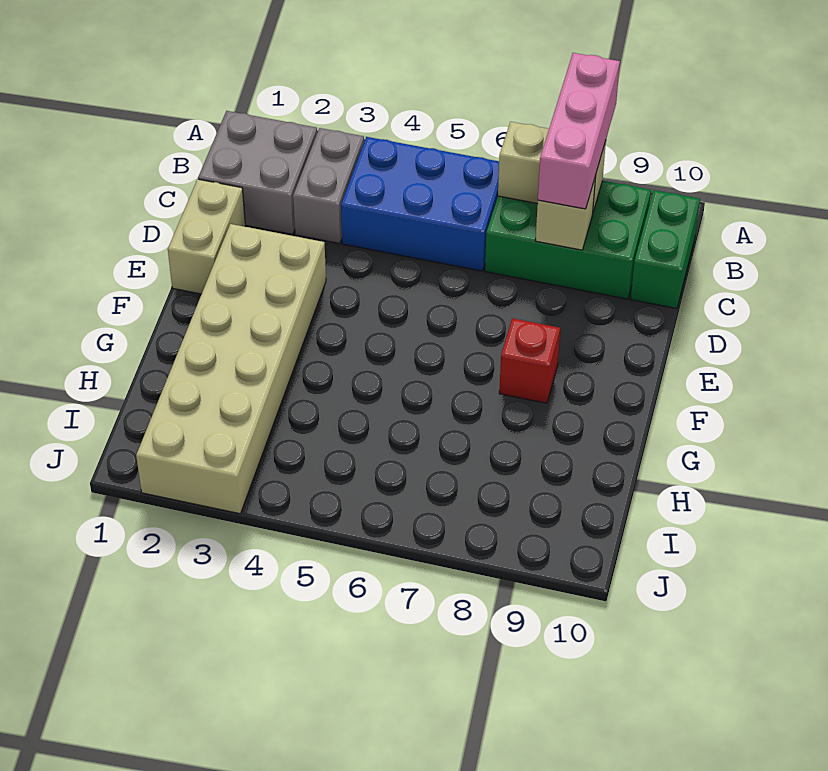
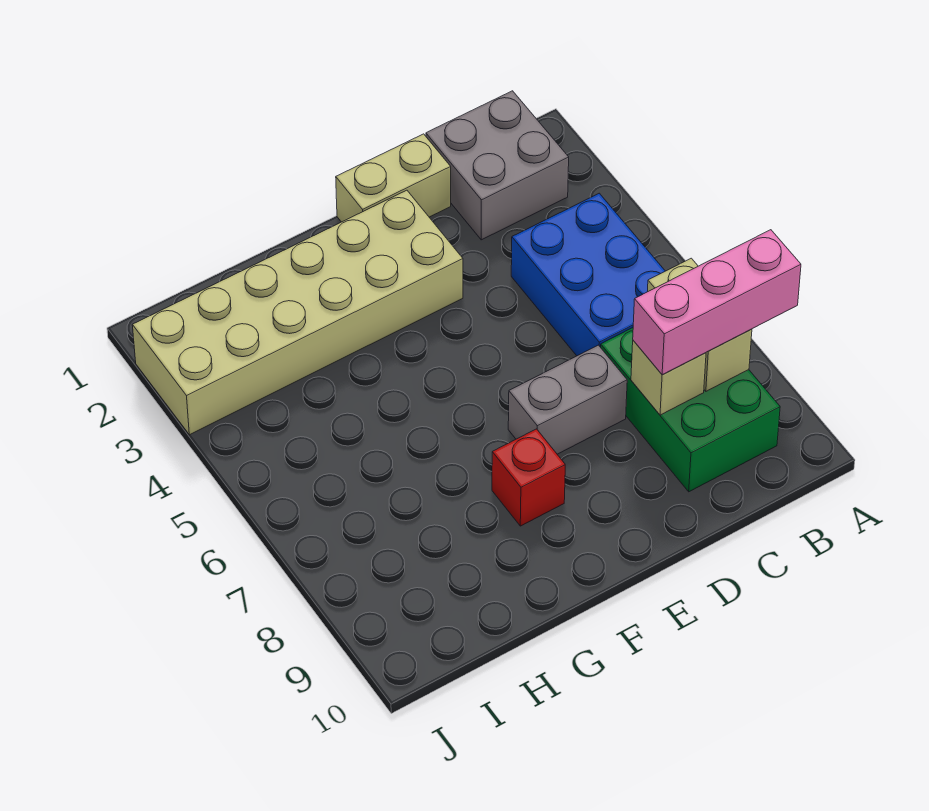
grey brick B3:C3 level 1 -> grey brick D7:E7 level 1
green brick B10:C10 level 1 -> none

